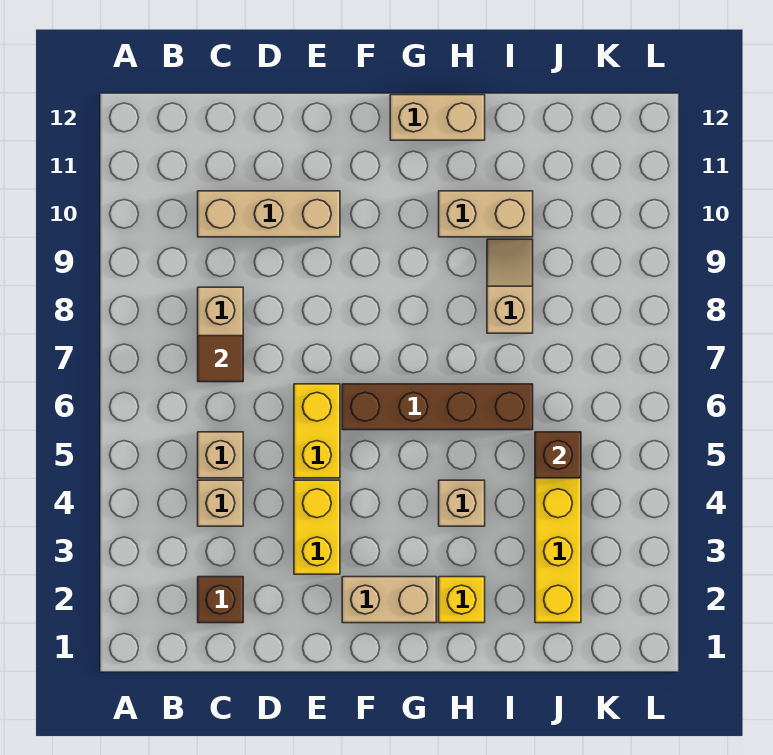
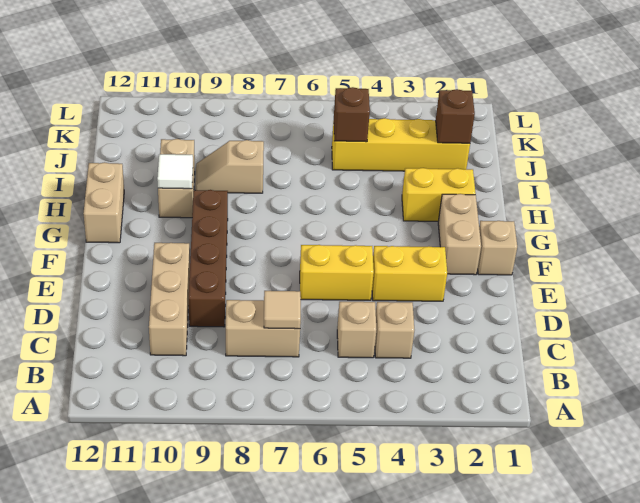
brown brick C2 level 1 -> brown brick J2 level 2
brown tile C7 level 2 -> tan tile C7 level 2
brown brick F6:I6 level 1 -> brown brick D9:G9 level 1
yellow brick H2 level 1 -> yellow brick H2:H3 level 1
tan brick H4 level 1 -> tan brick F1 level 1
none -> white tile H10 level 2

